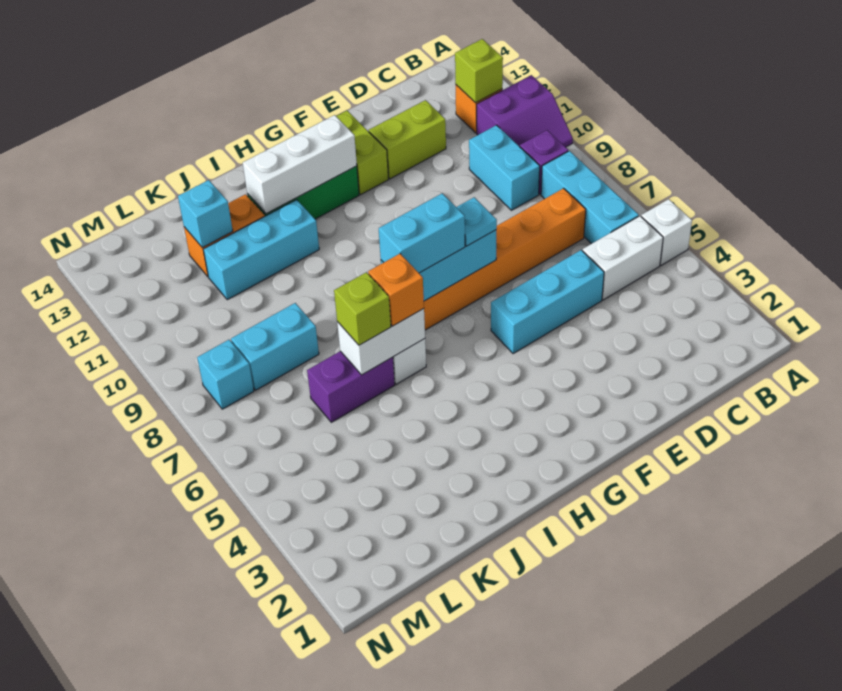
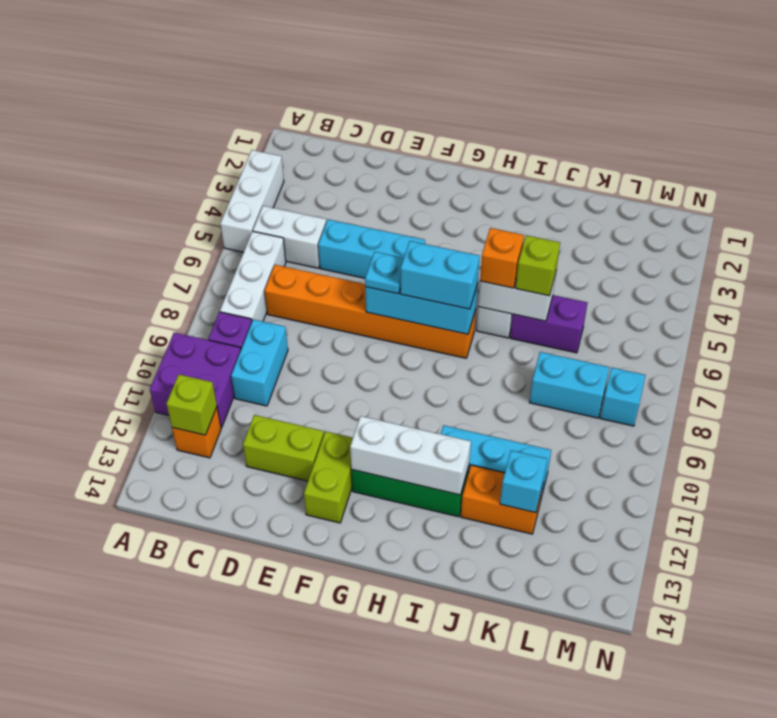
white brick A5 level 1 -> white brick A3:A5 level 1
purple slope A10:B11 level 1 top 11 -> purple brick A10:B11 level 1
cyan brick B6:B8 level 1 -> white brick B6:B8 level 1

